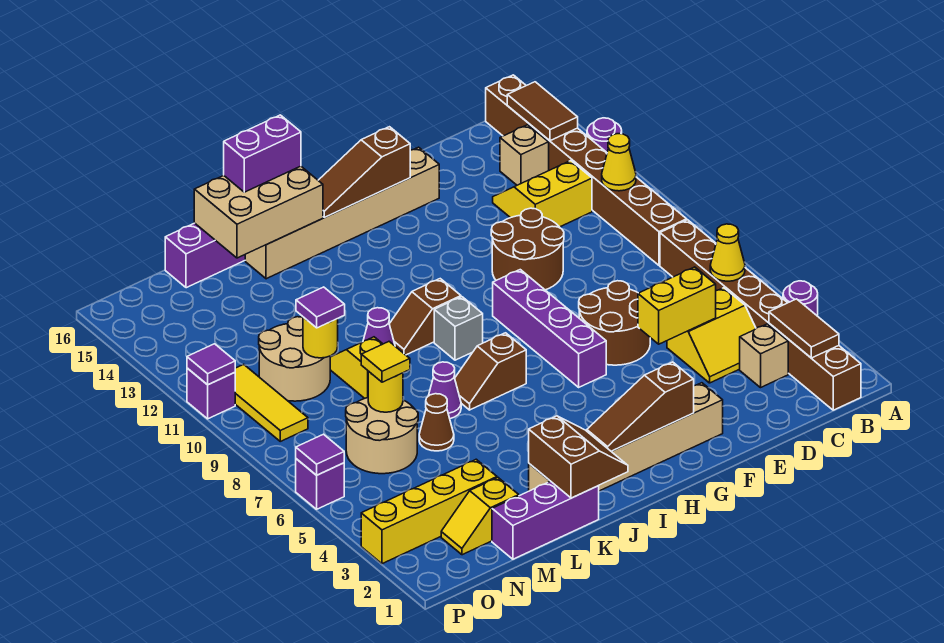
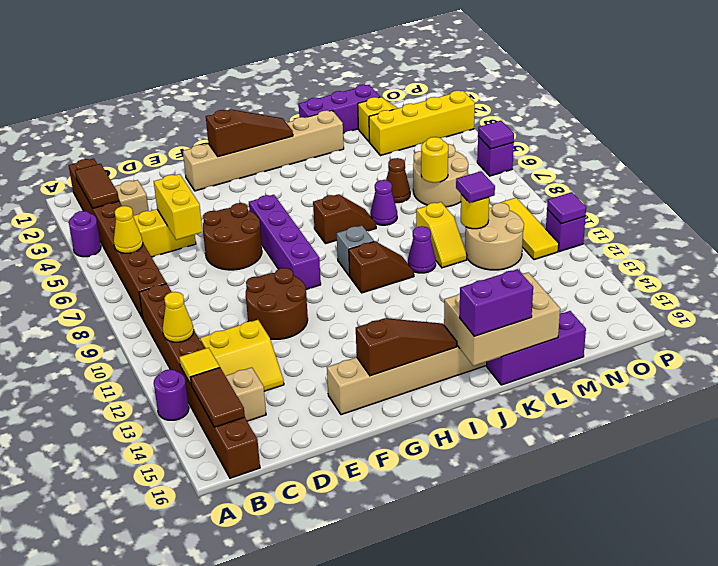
yellow brick D5:E5 level 2 -> yellow brick D5:D6 level 2
brown slope J1:K2 level 2 top K -> none
yellow tile M7 level 3 -> yellow tile B13 level 2

